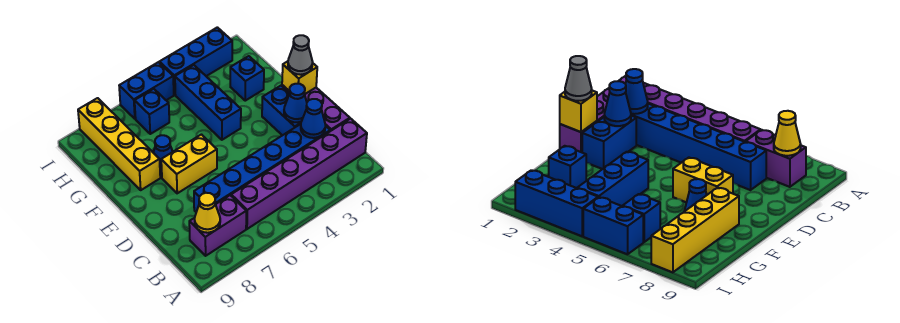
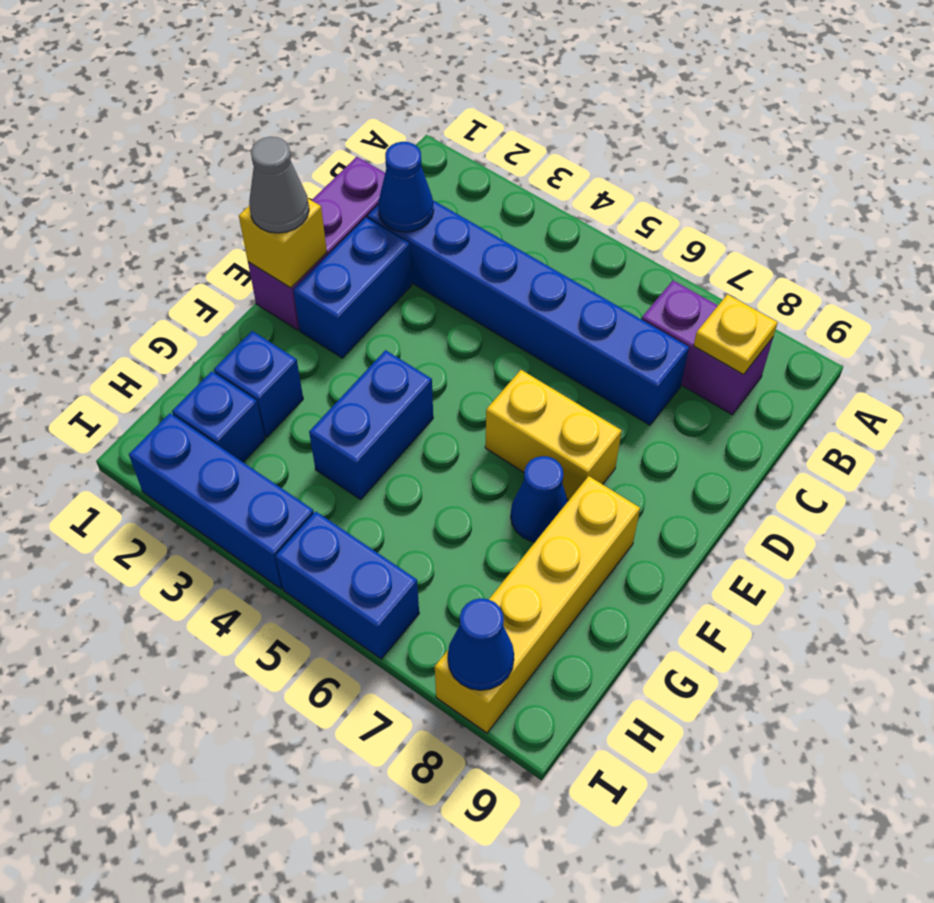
purple brick B1:B6 level 1 -> none
yellow cone B8 level 2 -> yellow plate B8 level 2
blue cone D2 level 2 -> blue cone I8 level 2
blue brick F4:H4 level 1 -> blue brick F4:G4 level 1
blue brick H6 level 1 -> blue brick H2 level 1

